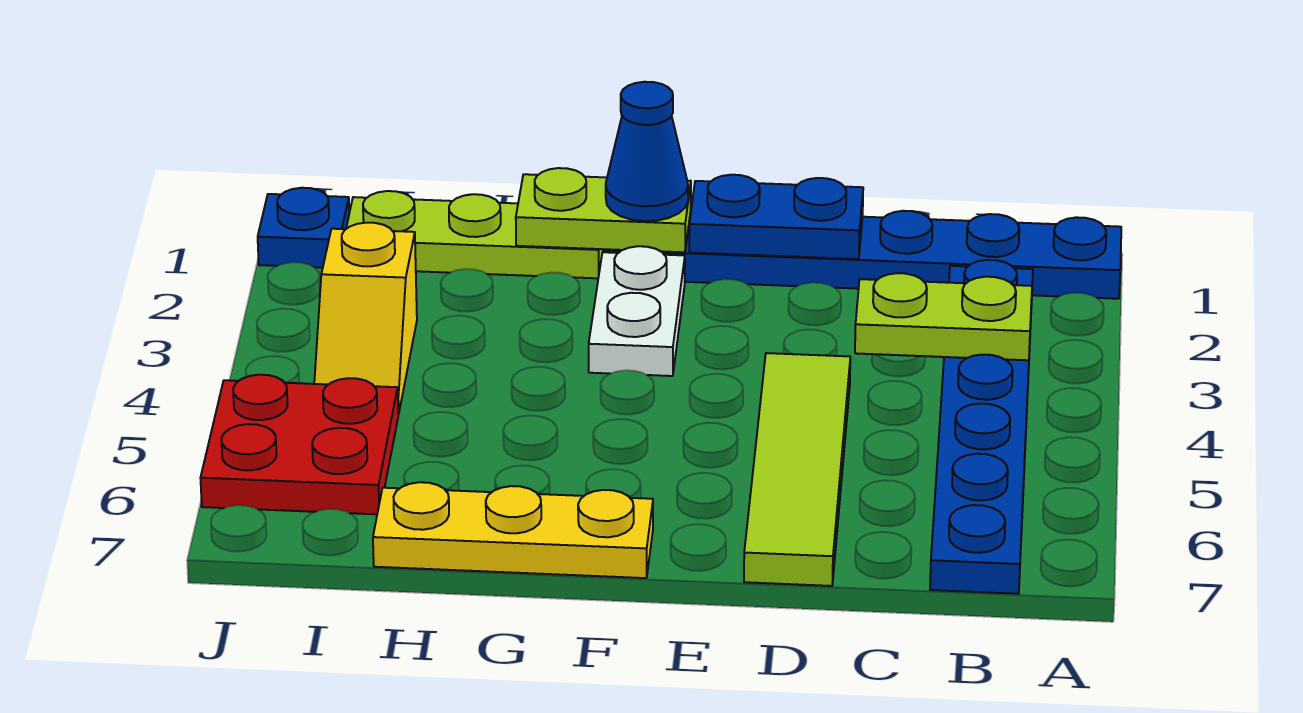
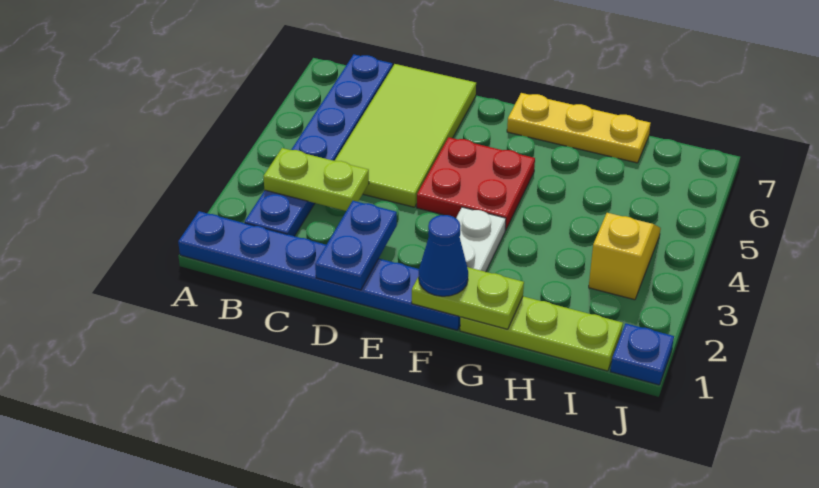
blue plate D1:E1 level 2 -> blue plate D1:D2 level 2
lime tile D4:D7 level 1 -> lime tile C4:D7 level 1
red plate I5:J6 level 1 -> red plate E4:F5 level 1

